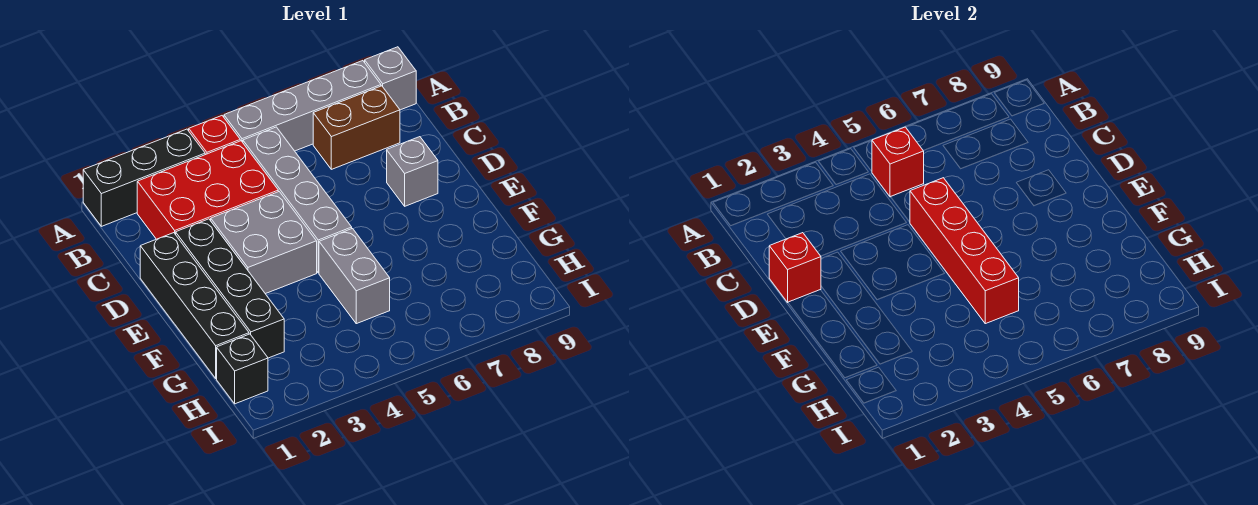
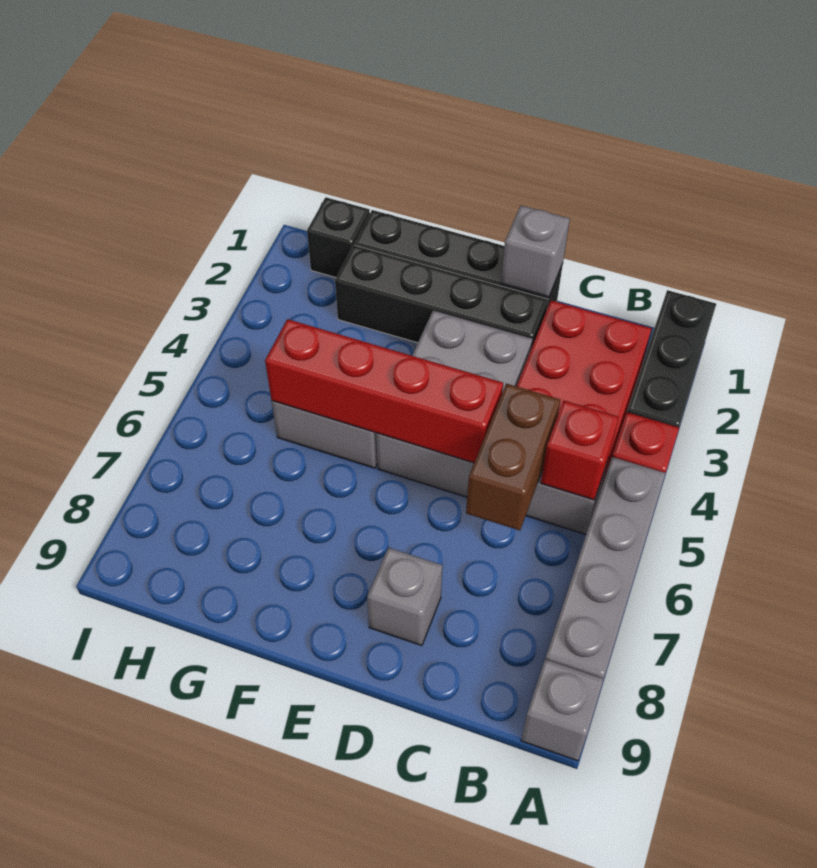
brown brick B7:B8 level 1 -> brown brick C5:C6 level 2
red brick D1 level 2 -> grey brick D1 level 2

